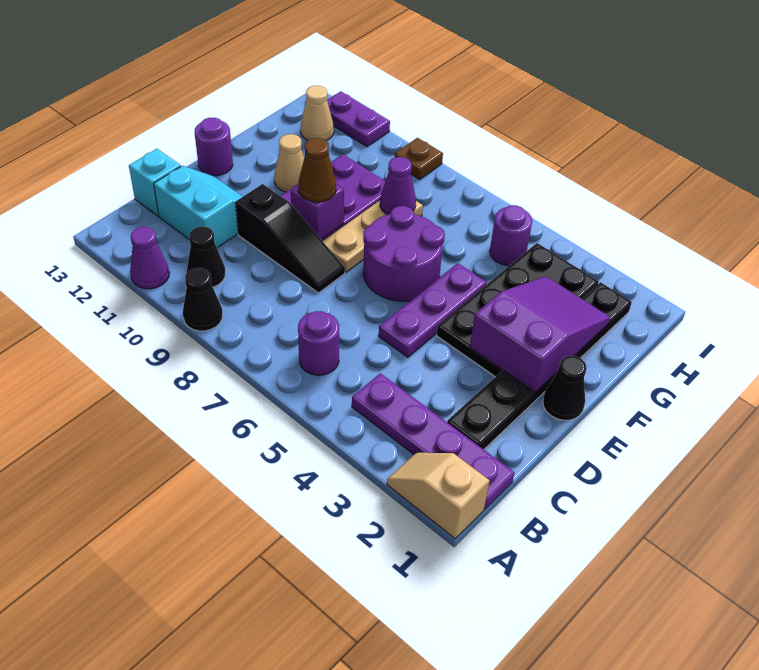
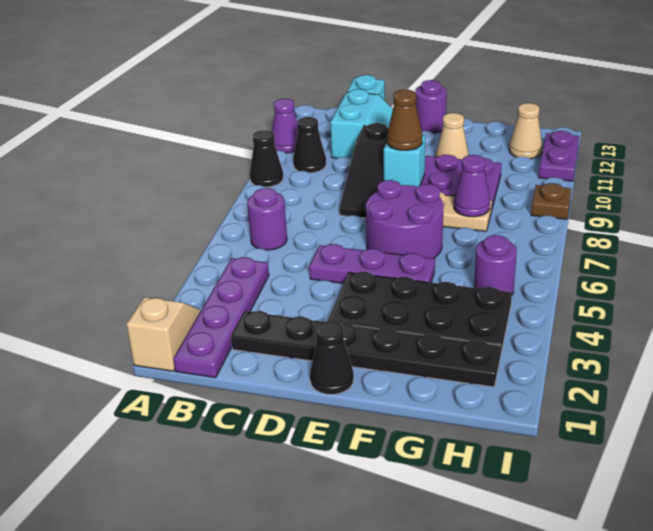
purple slope E2:G3 level 2 top E -> none
purple brick E9 level 2 -> cyan brick E9 level 2

